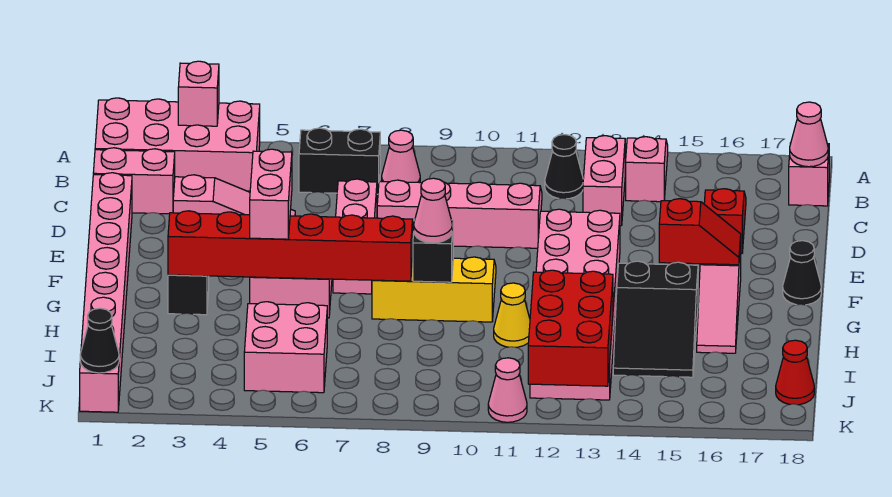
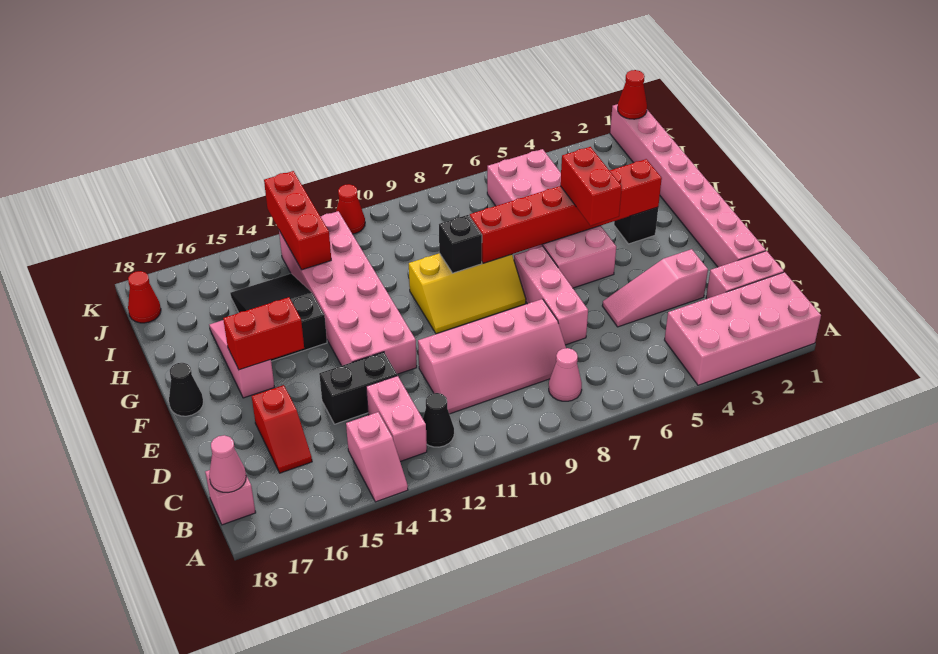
pink brick A3 level 2 -> none
black brick B6:B7 level 1 -> black brick D13:D14 level 1
pink brick F5:G5 level 3 -> red brick F5:G5 level 3
red slope F15:F16 level 2 top 15 -> red brick F15:F16 level 2
pink cone G9 level 3 -> none
yellow cone H11 level 1 -> none
red brick I12:K13 level 2 -> red brick I13:K13 level 2
black cone K1 level 2 -> red cone K1 level 2
pink cone K11 level 1 -> red cone K11 level 1

